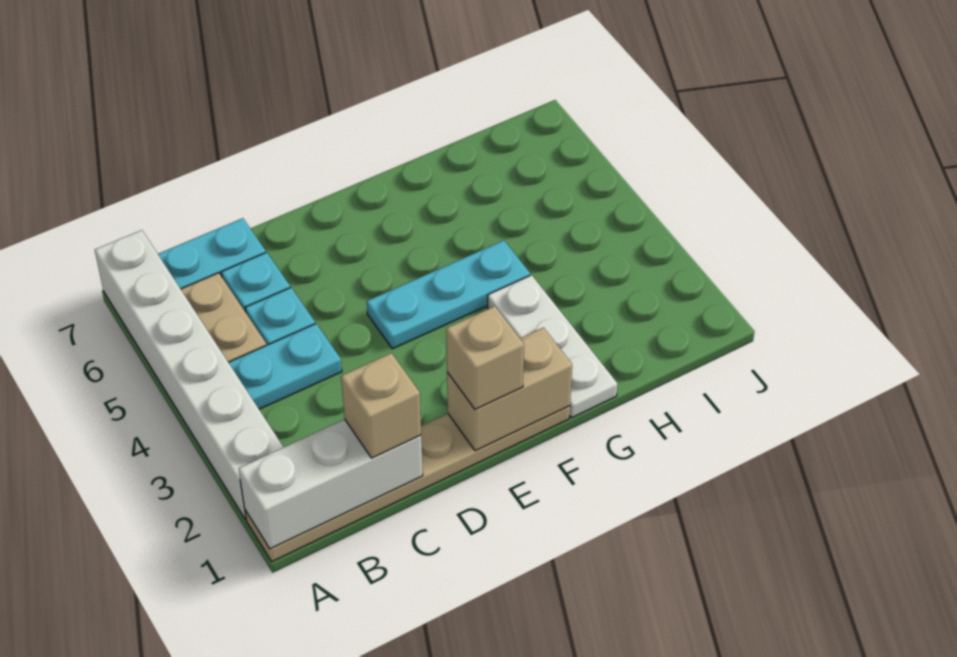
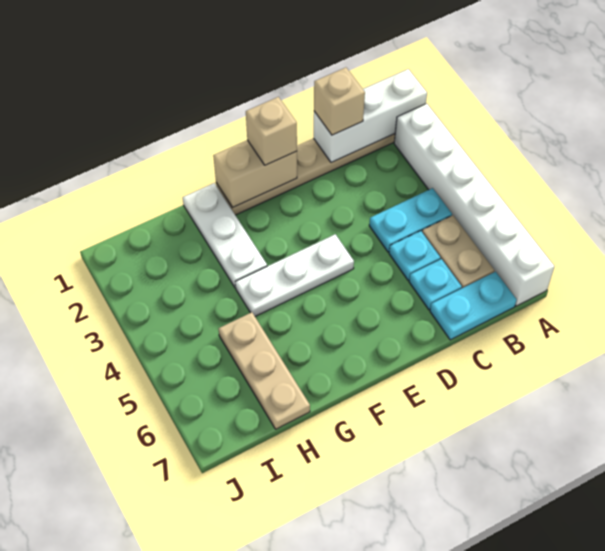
cyan plate E4:G4 level 1 -> white plate E4:G4 level 1
none -> tan plate H5:H7 level 1

